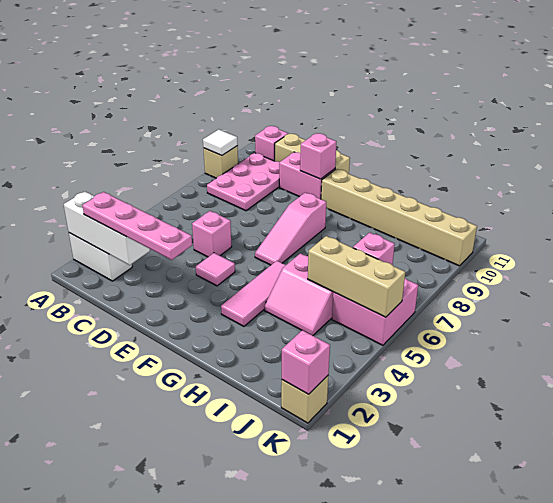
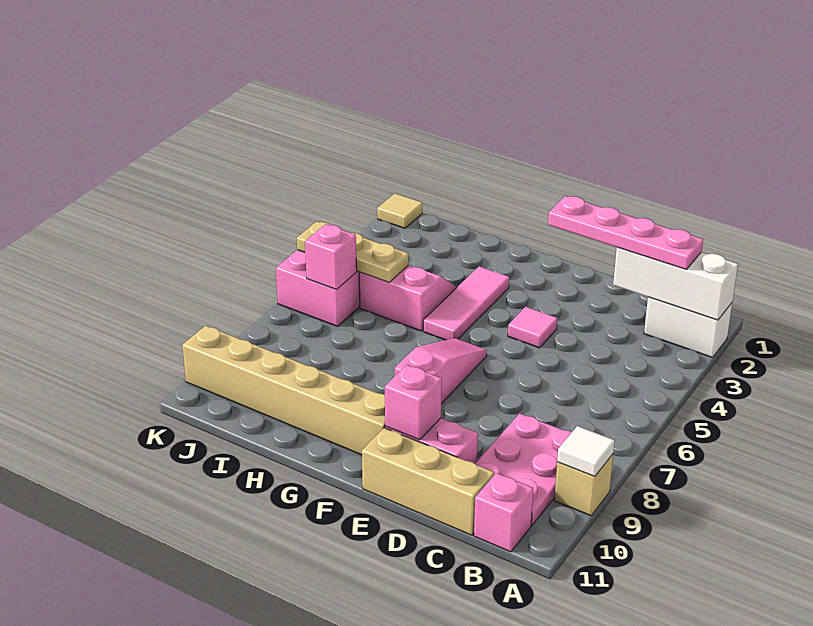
pink brick D5 level 1 -> none
tan brick I5:K5 level 2 -> tan plate I5:K5 level 2
tan brick K1 level 1 -> tan tile K1 level 1
pink brick K1 level 2 -> none

